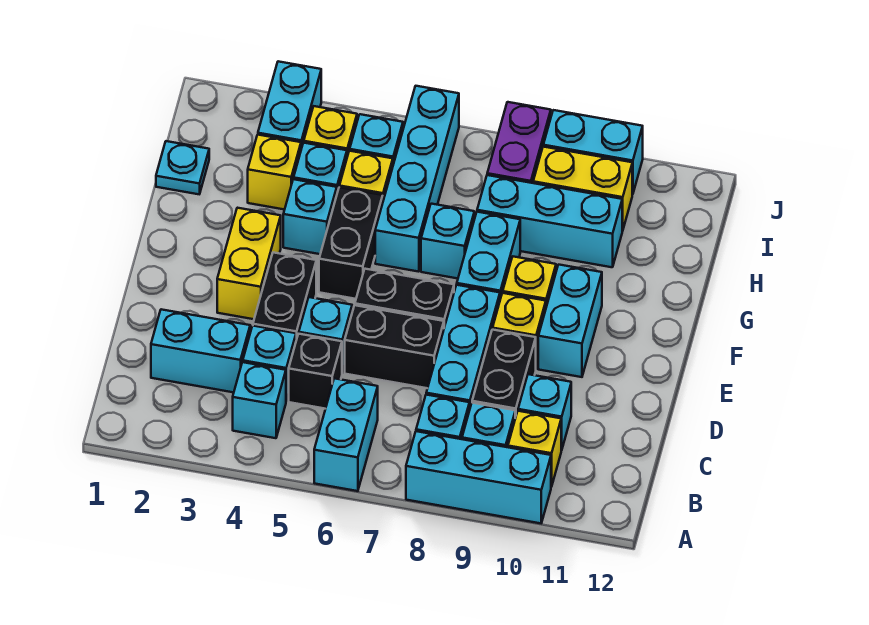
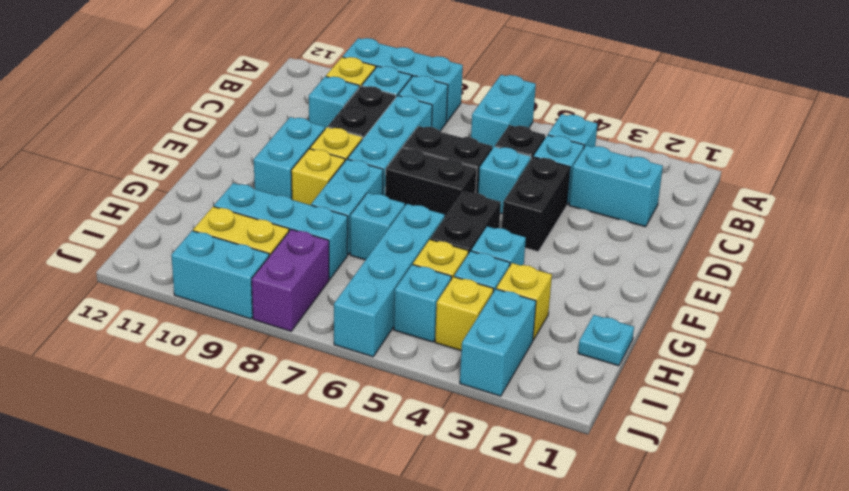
yellow brick E3:F3 level 1 -> none

